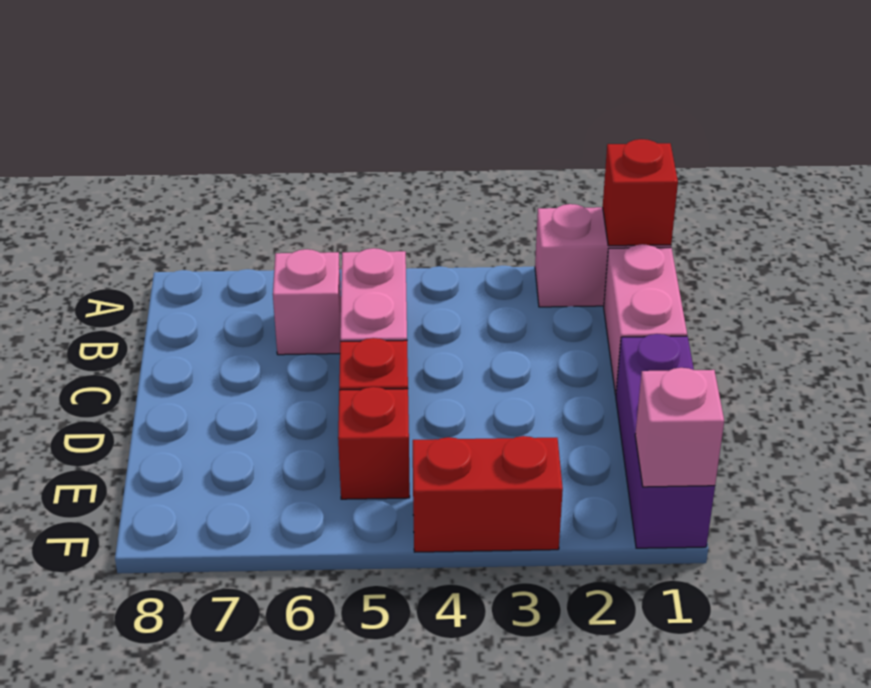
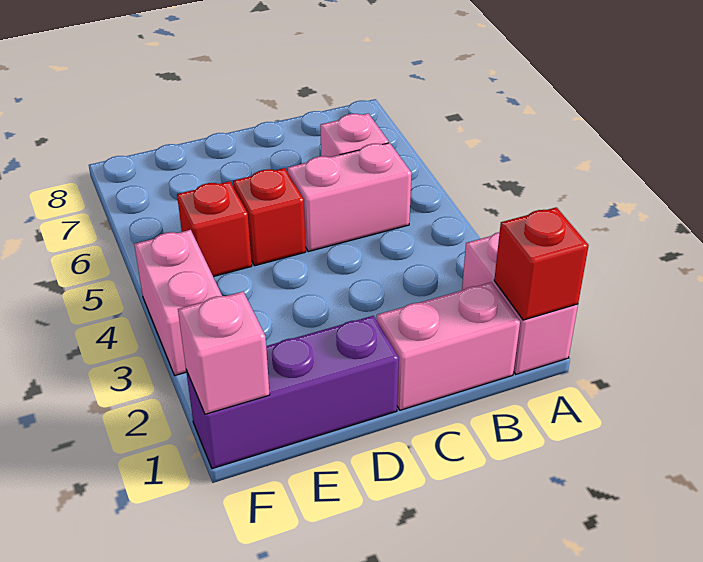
red brick F3:F4 level 1 -> pink brick F3:F4 level 1

